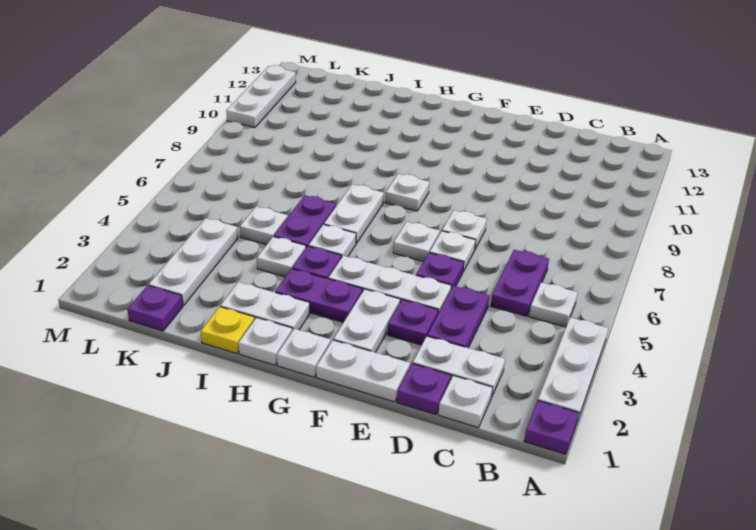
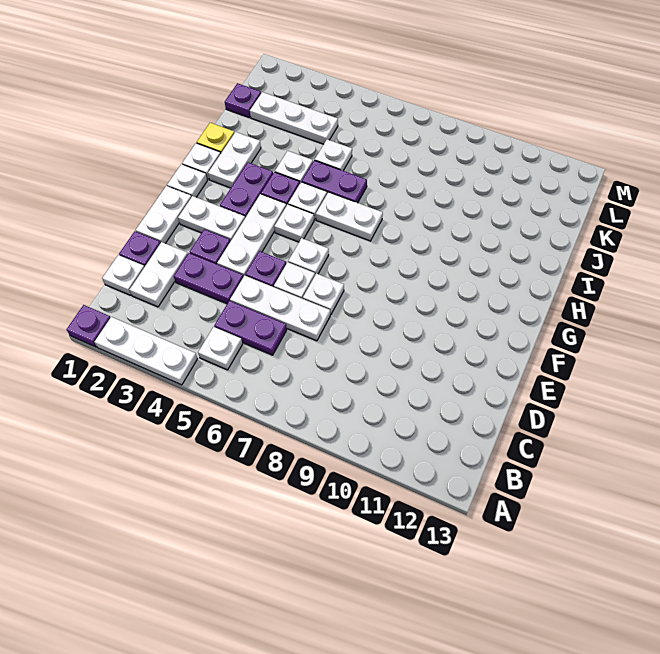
white plate G8 level 1 -> white plate G5 level 1
white plate M10:M12 level 1 -> white plate D5:D7 level 1

